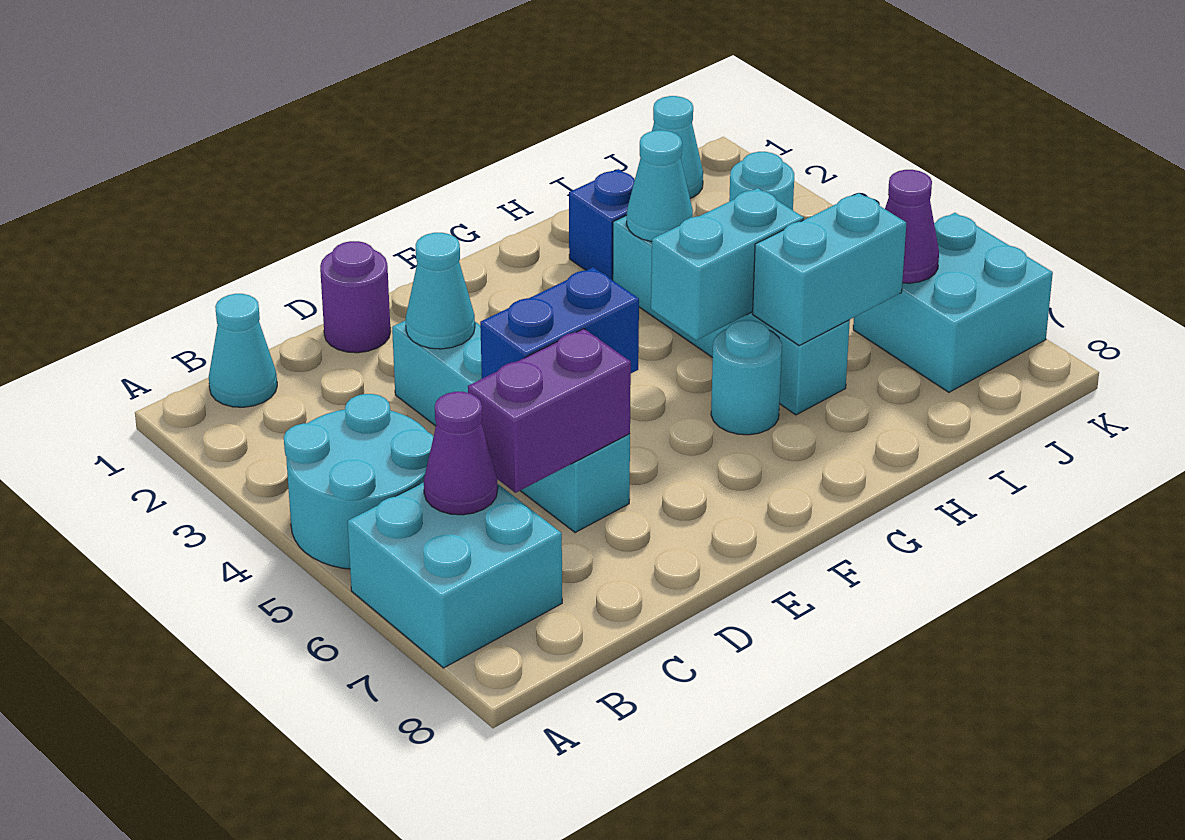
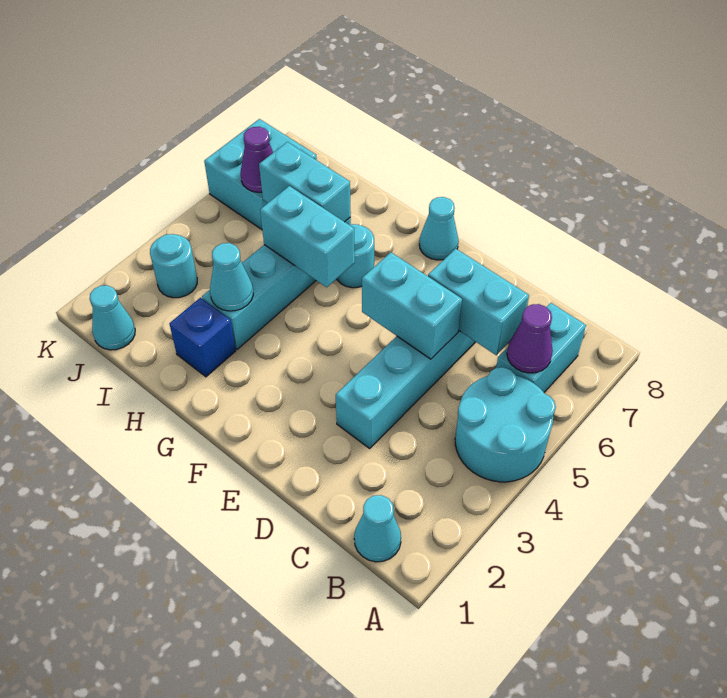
cyan brick A6:B7 level 1 -> cyan brick B6:B7 level 1
purple brick C6:D6 level 2 -> cyan brick C6:D6 level 2
purple round brick D1 level 1 -> none
cyan cone D3 level 2 -> cyan cone F8 level 1
blue brick D5:E5 level 2 -> cyan brick D5:E5 level 2

